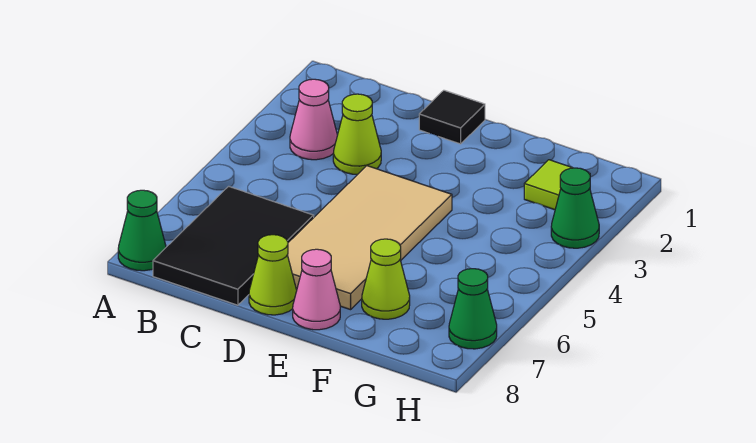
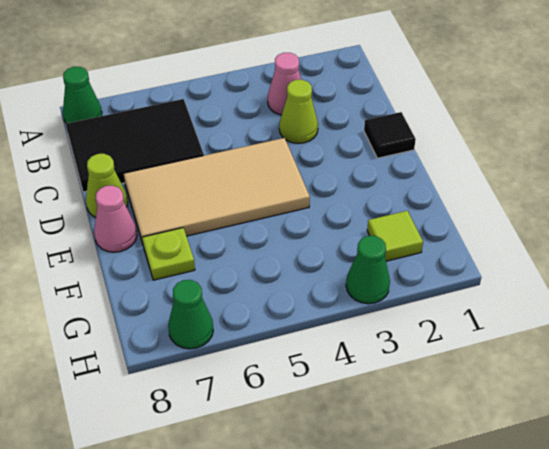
lime cone F7 level 1 -> lime plate F7 level 1

